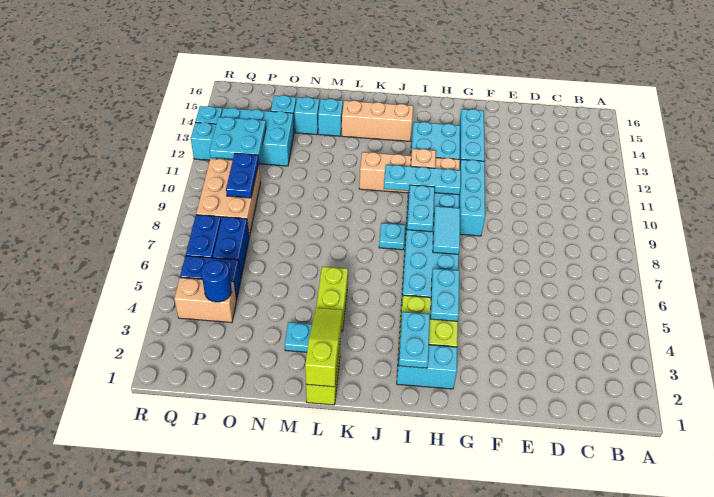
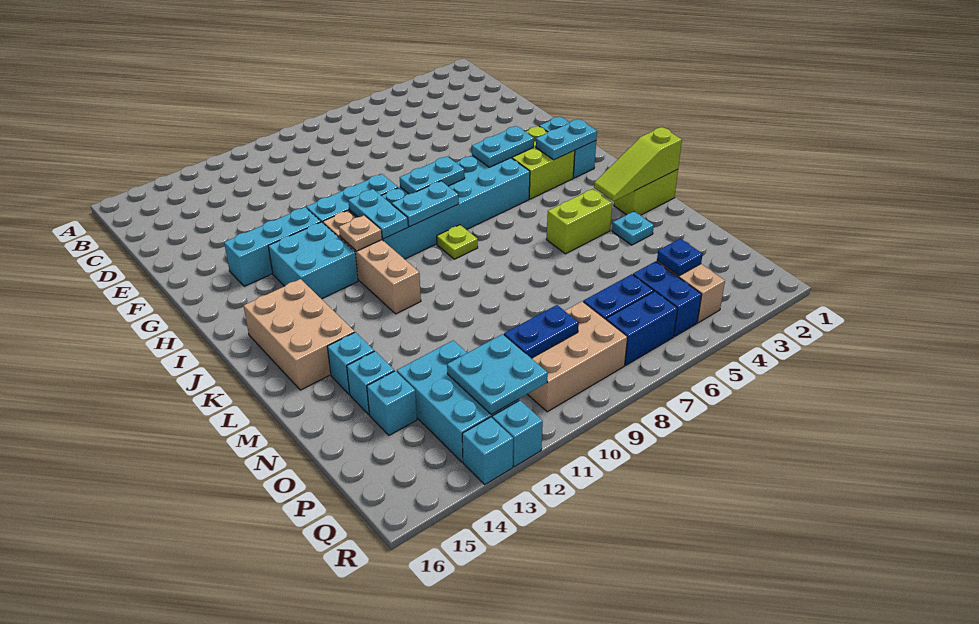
cyan tile H7:H8 level 2 -> cyan plate H7:H8 level 2
cyan plate H10:J10 level 2 -> cyan plate H10:I10 level 2
cyan plate J8 level 1 -> lime plate J8 level 1
tan brick J14:L14 level 1 -> tan brick J14:L15 level 1
blue round brick P4 level 2 -> blue plate P4 level 2

